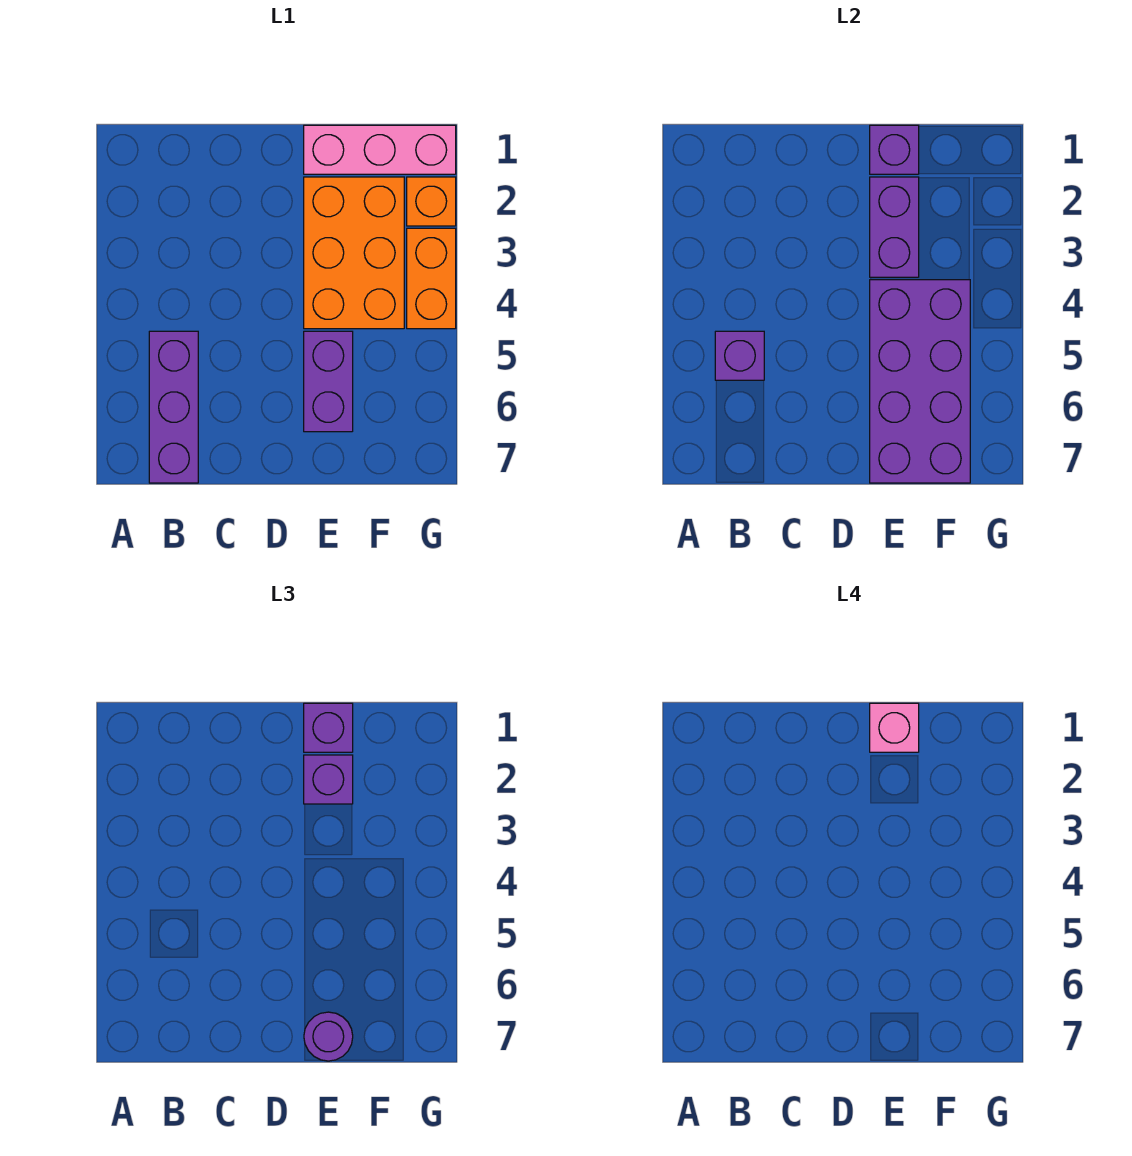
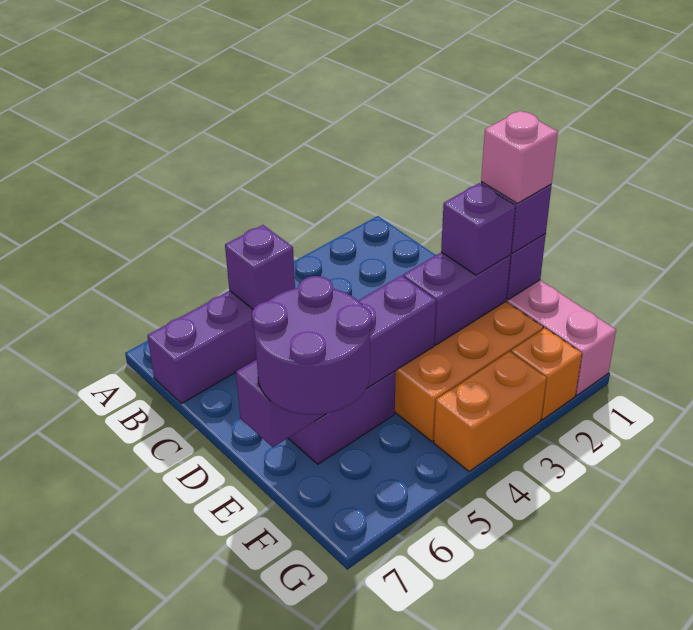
purple brick E4:F7 level 2 -> purple brick E4:E7 level 2
purple round brick E7 level 3 -> purple round brick E6:F7 level 3

